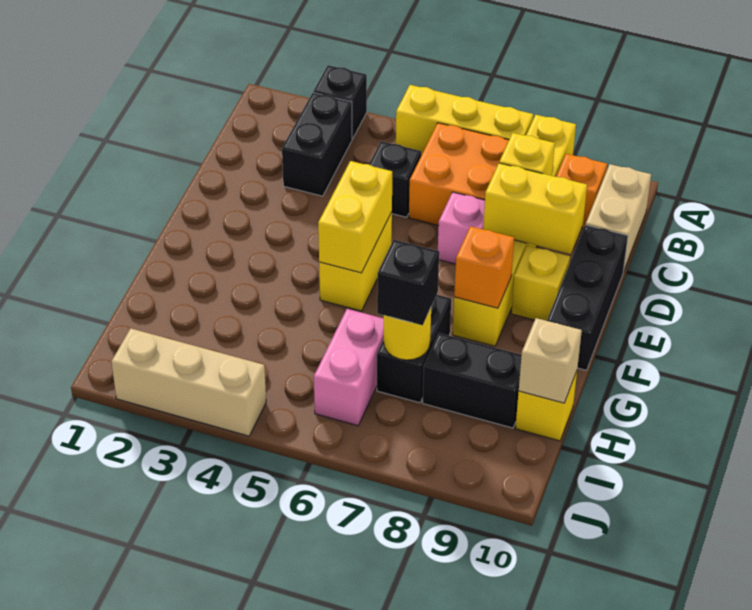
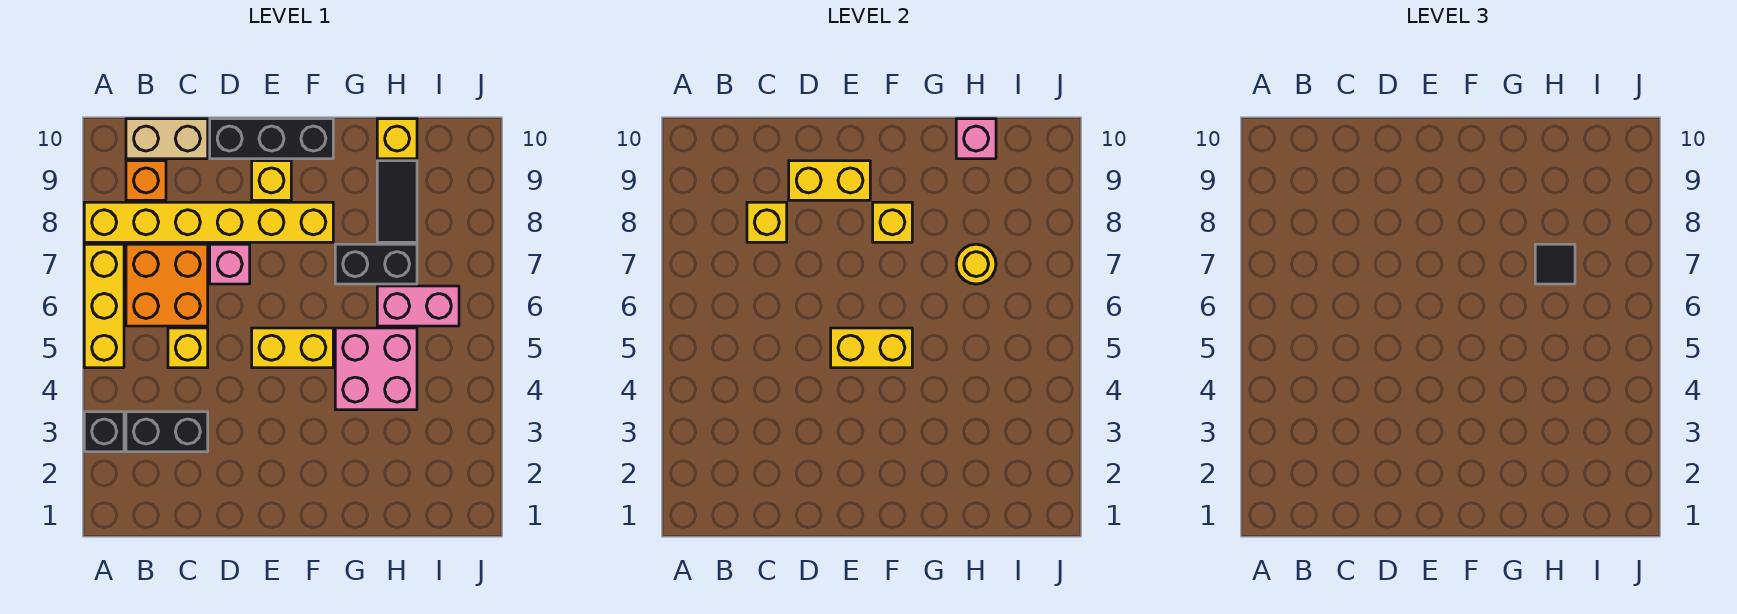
black brick C5 level 1 -> yellow brick C5 level 1
yellow brick D8:D9 level 2 -> yellow brick D9:E9 level 2
orange brick F8 level 2 -> yellow brick F8 level 2
none -> pink brick G4:H5 level 1
black brick H7 level 3 -> black tile H7 level 3
black brick H8:H9 level 1 -> black tile H8:H9 level 1
tan brick H10 level 2 -> pink brick H10 level 2
tan brick J2:J4 level 1 -> none

